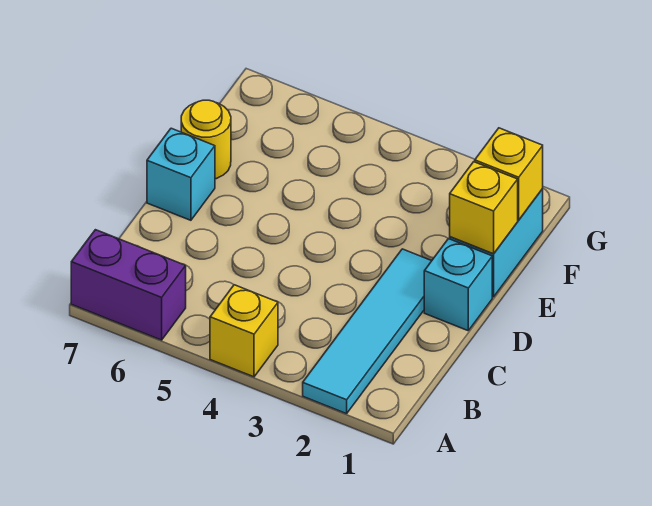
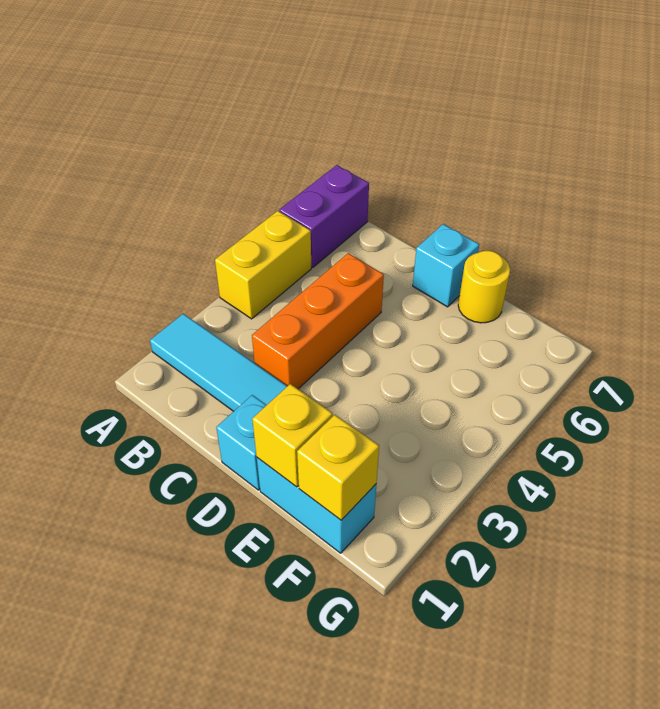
yellow brick A4 level 1 -> yellow brick A4:A5 level 1
none -> orange brick C3:C5 level 1

